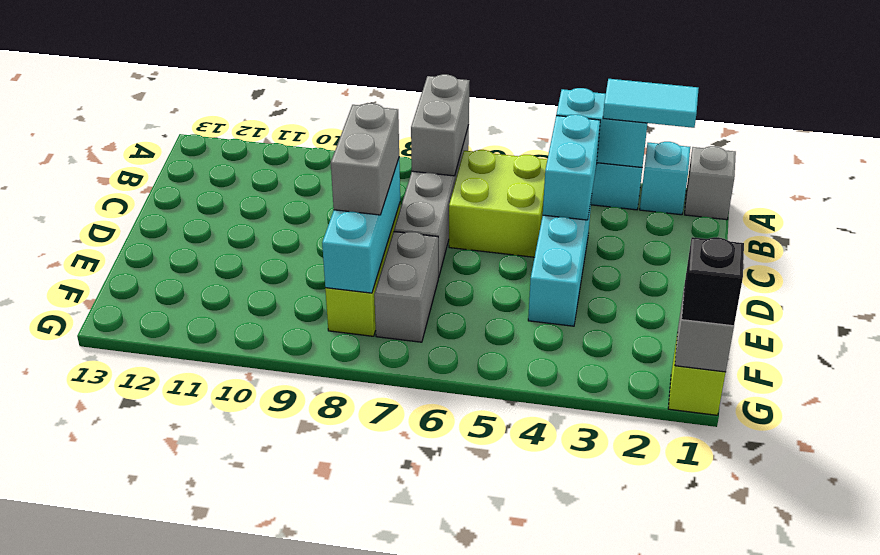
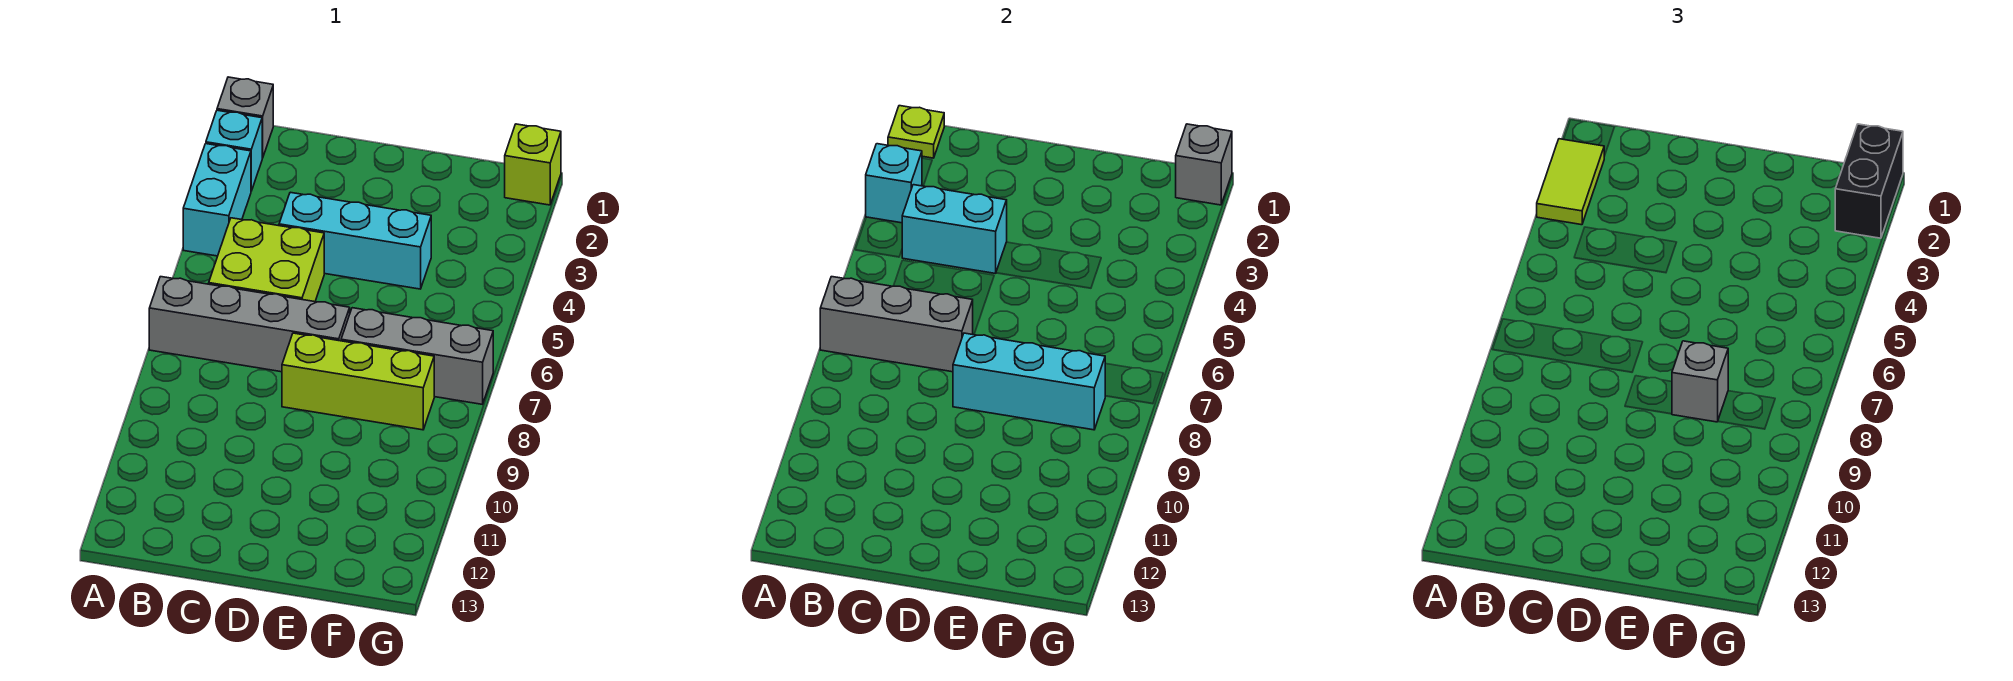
none -> lime plate A1 level 2
cyan tile A2:A3 level 3 -> lime tile A2:A3 level 3
cyan brick A3:A4 level 2 -> cyan brick A3 level 2
grey brick A7:B7 level 2 -> grey brick A7:C7 level 2
grey brick D8:E8 level 3 -> grey brick E8 level 3
grey brick E7:F7 level 1 -> grey brick E7:G7 level 1
black brick G1 level 3 -> black brick G1:G2 level 3

